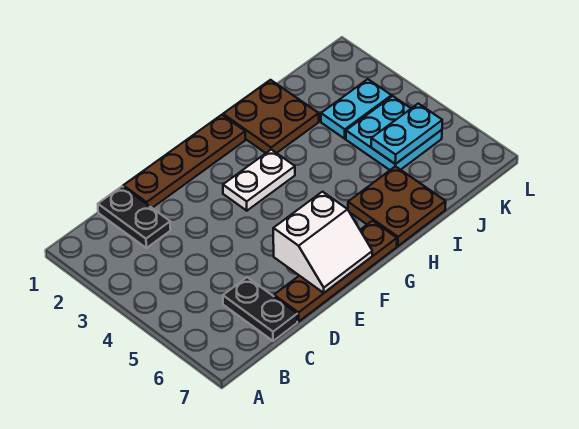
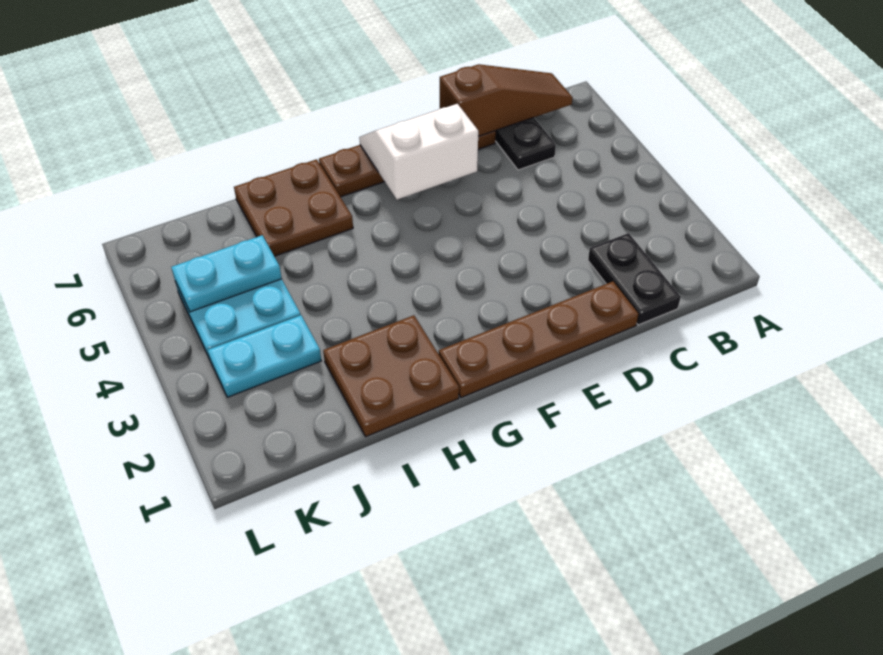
none -> brown slope B7:D7 level 2 top D
white plate F3:G3 level 1 -> none

